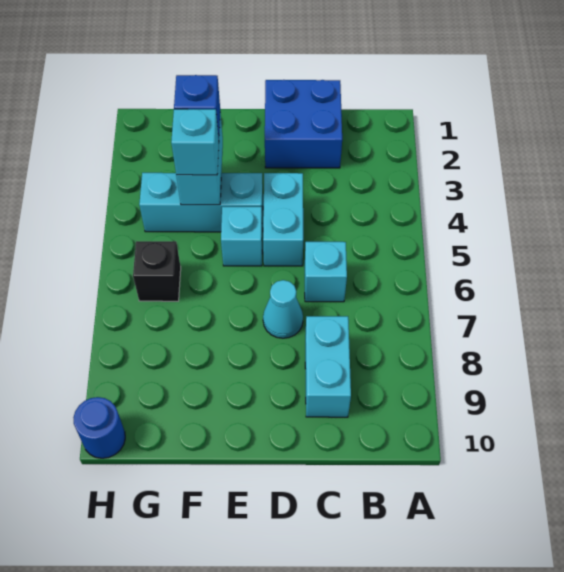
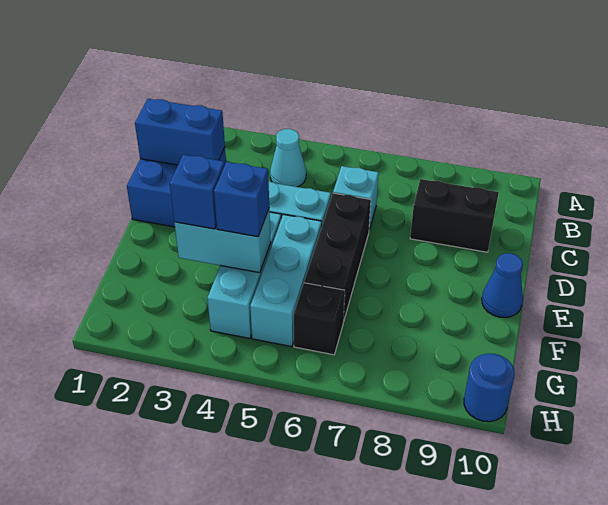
none -> blue brick C1:C2 level 2
cyan brick C8:C9 level 1 -> black brick C8:C9 level 1
none -> black brick D6:F6 level 1
cyan cone D7 level 1 -> cyan cone B4 level 1
cyan brick E5 level 1 -> cyan brick E5:G5 level 1
none -> blue cone E10 level 1
cyan brick F4 level 3 -> blue brick F4 level 3

